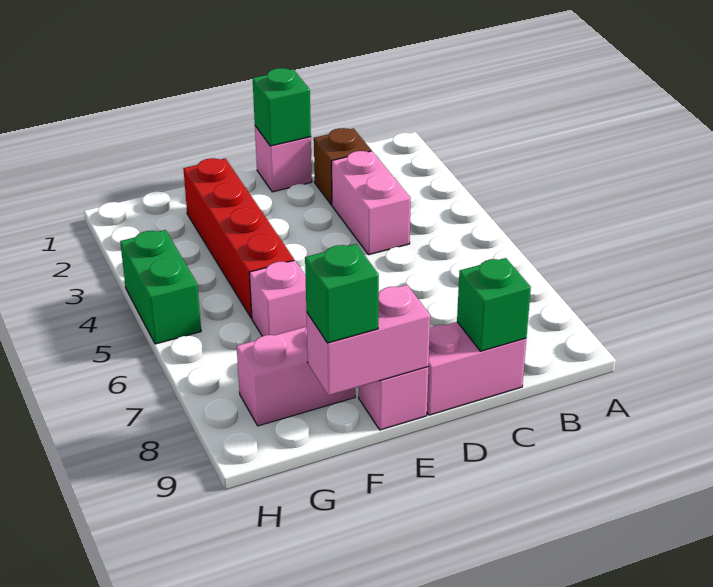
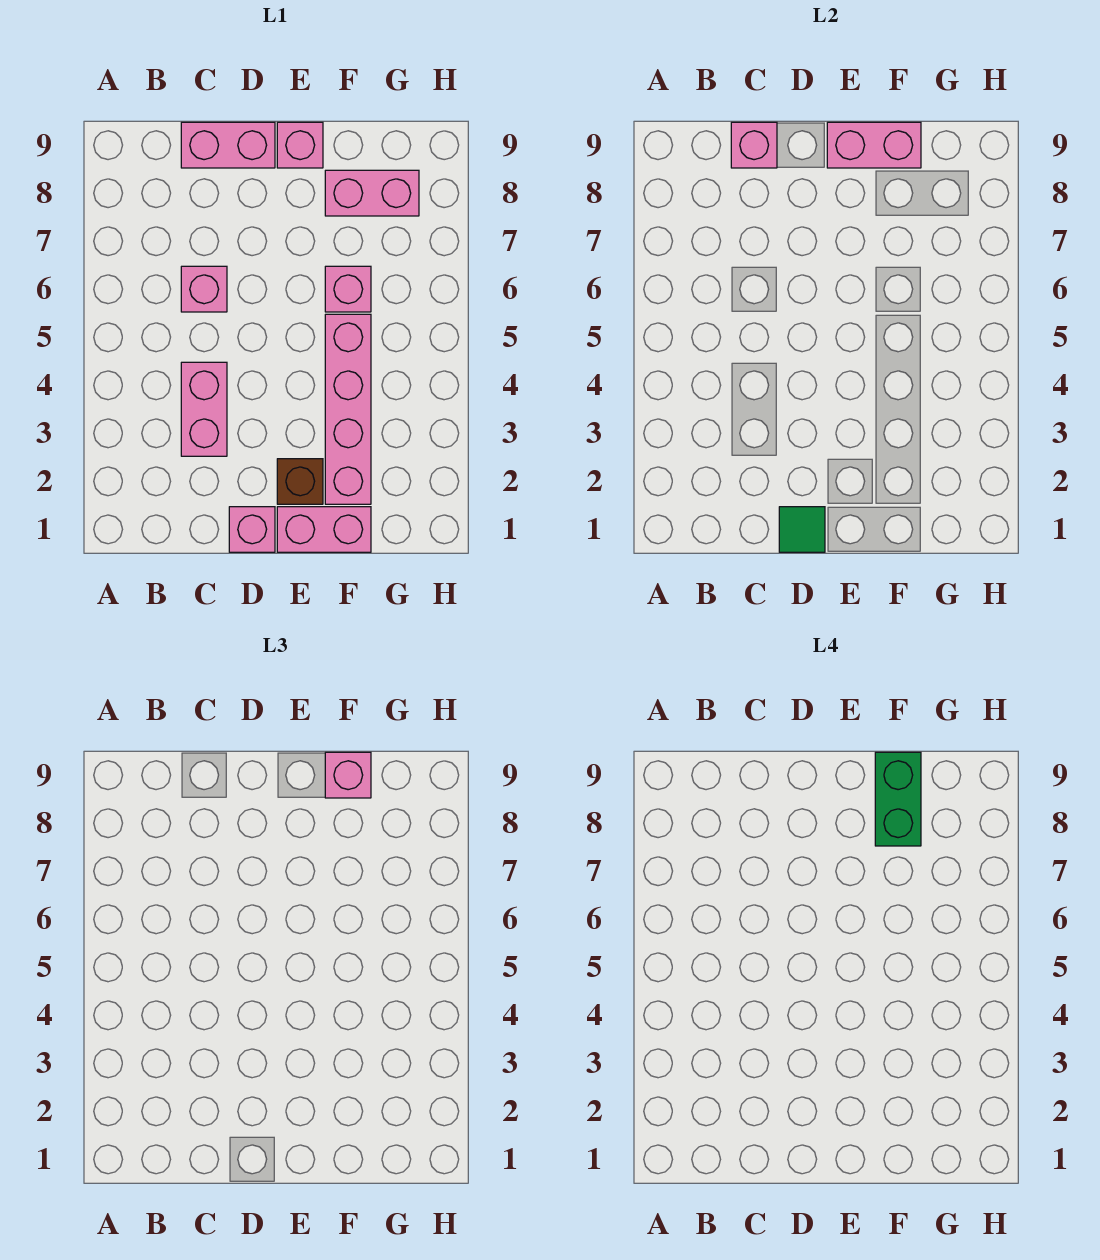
brown brick C2 level 1 -> brown brick E2 level 1
none -> pink brick C6 level 1
green brick C9 level 2 -> pink brick C9 level 2
green brick D1 level 2 -> green tile D1 level 2
none -> pink brick E1:F1 level 1
red brick F2:F5 level 1 -> pink brick F2:F5 level 1
green brick F9 level 3 -> pink brick F9 level 3
green brick H4:H5 level 1 -> green brick F8:F9 level 4

